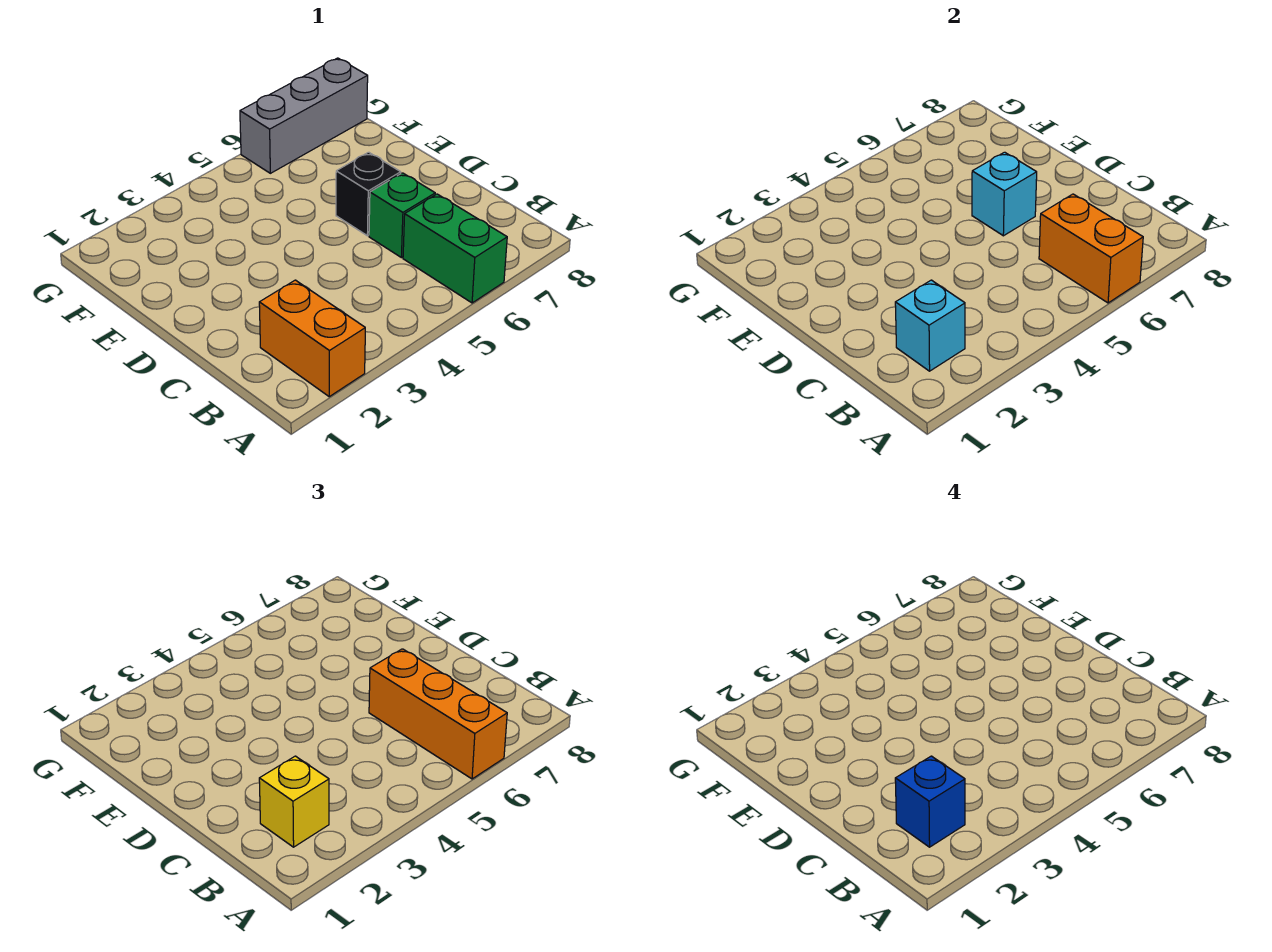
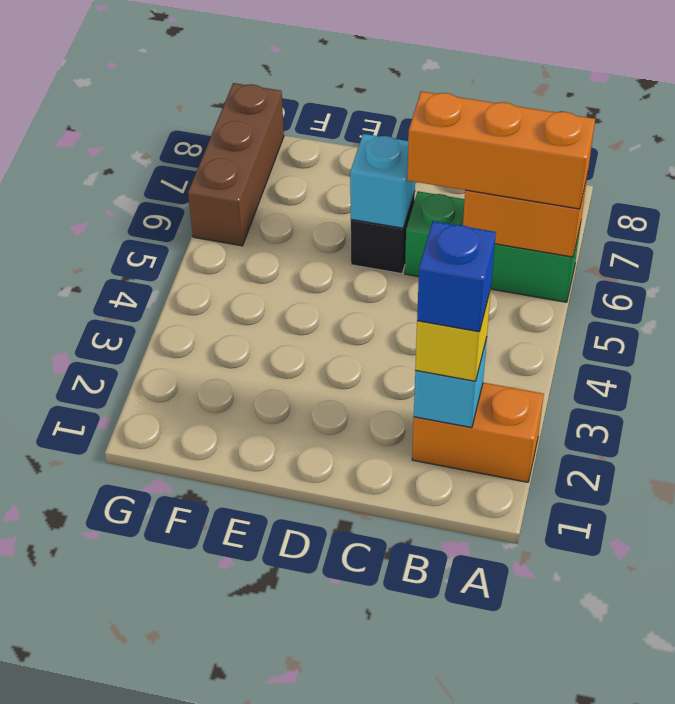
grey brick G6:G8 level 1 -> brown brick G6:G8 level 1

